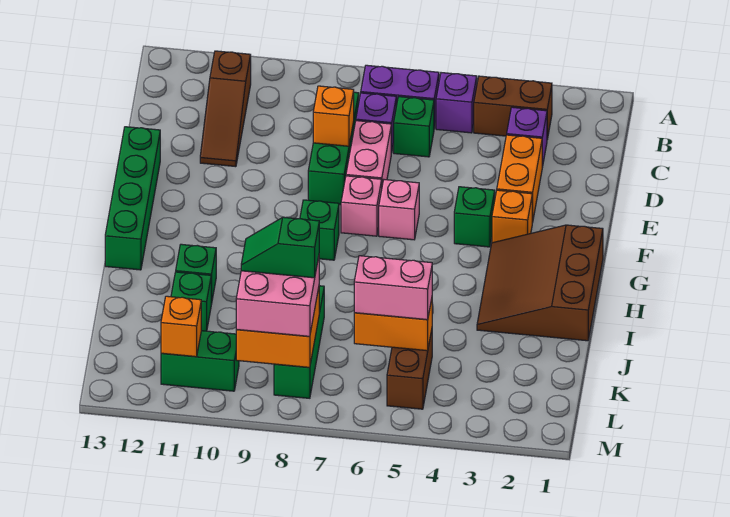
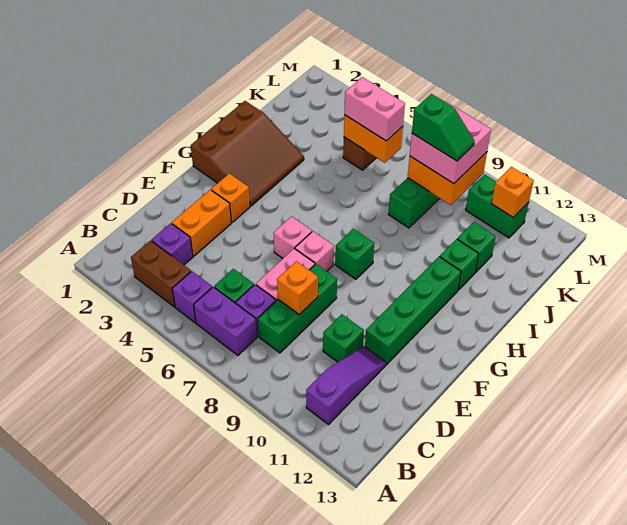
brown slope B11:D11 level 1 top B -> purple slope B11:D11 level 1 top B
green brick E13:H13 level 1 -> green brick E11:H11 level 1
green brick F4 level 1 -> green brick D10 level 1

